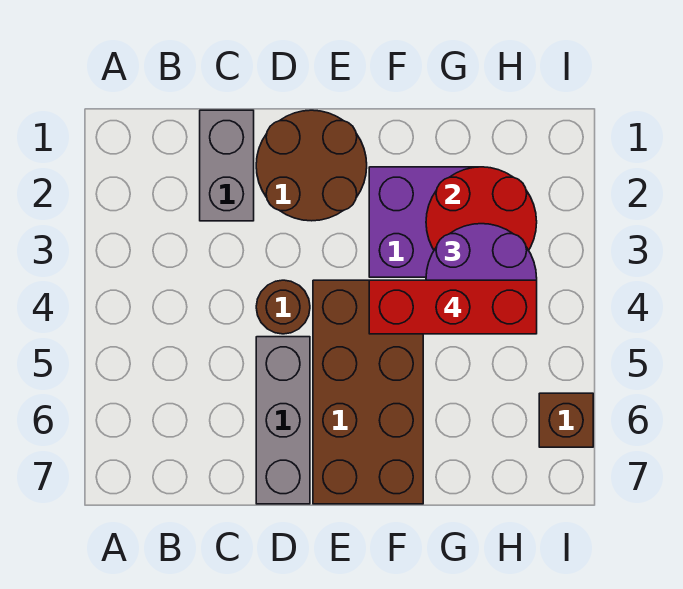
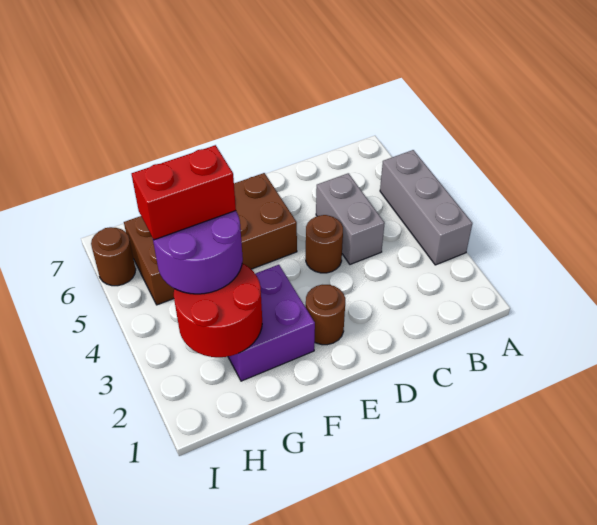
grey brick C1:C2 level 1 -> grey brick C4:C5 level 1
brown round brick D1:E2 level 1 -> brown round brick E2 level 1
grey brick D5:D7 level 1 -> grey brick A3:A5 level 1
brown brick E4:F7 level 1 -> brown brick E5:H6 level 1
red brick F4:H4 level 4 -> red brick G4:H4 level 4
brown brick I6 level 1 -> brown round brick I6 level 1

